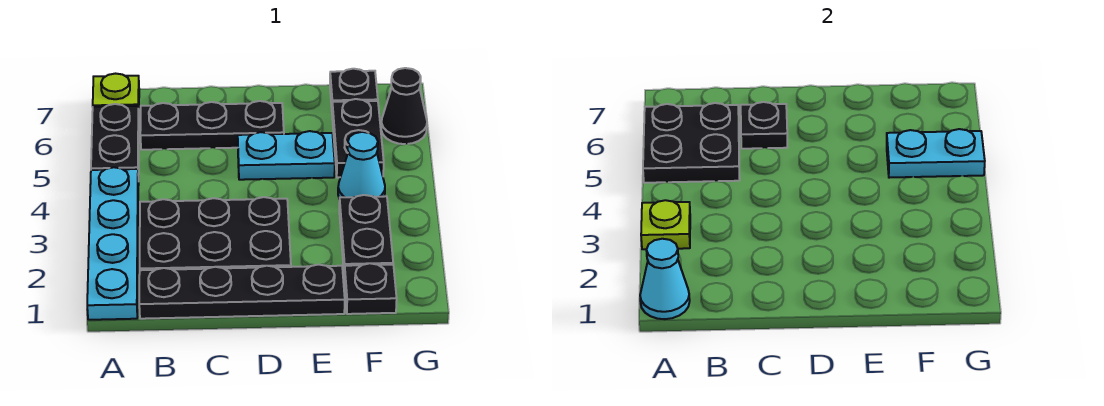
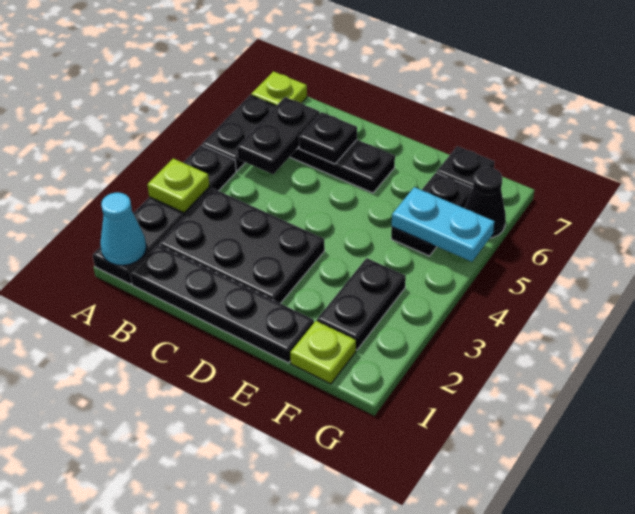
cyan plate A1:A4 level 1 -> black plate A1:A4 level 1
black plate A5:B6 level 2 -> black plate B5:B6 level 2
cyan plate D5:E5 level 1 -> none
black plate F1 level 1 -> lime plate F1 level 1
cyan cone F4 level 1 -> none

